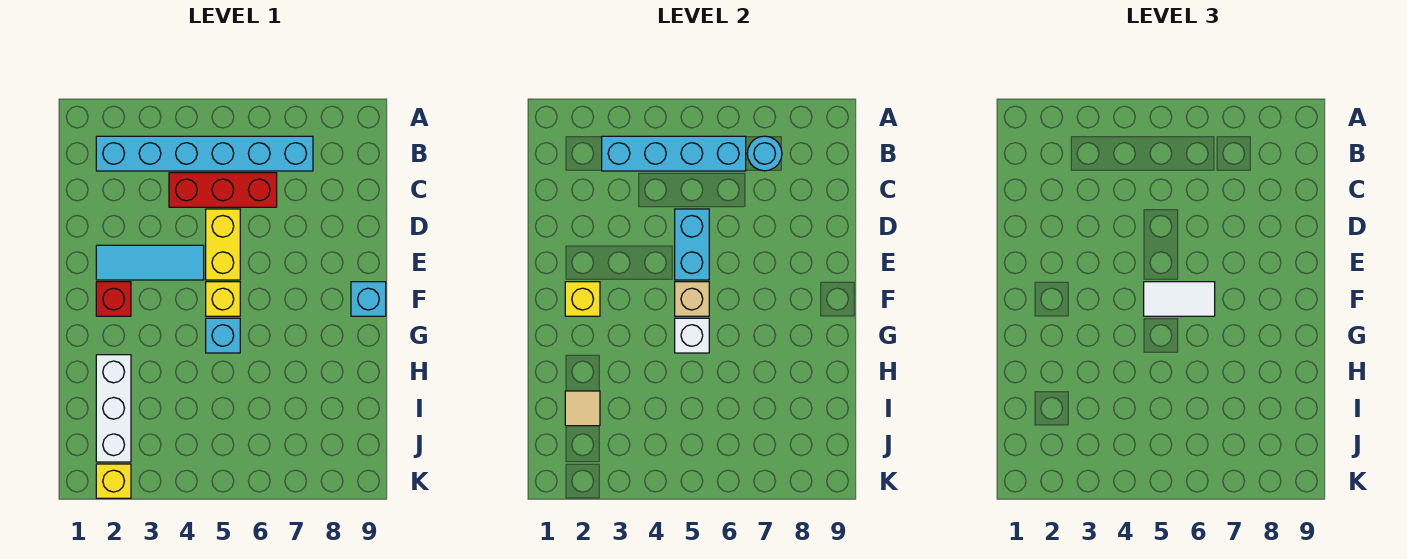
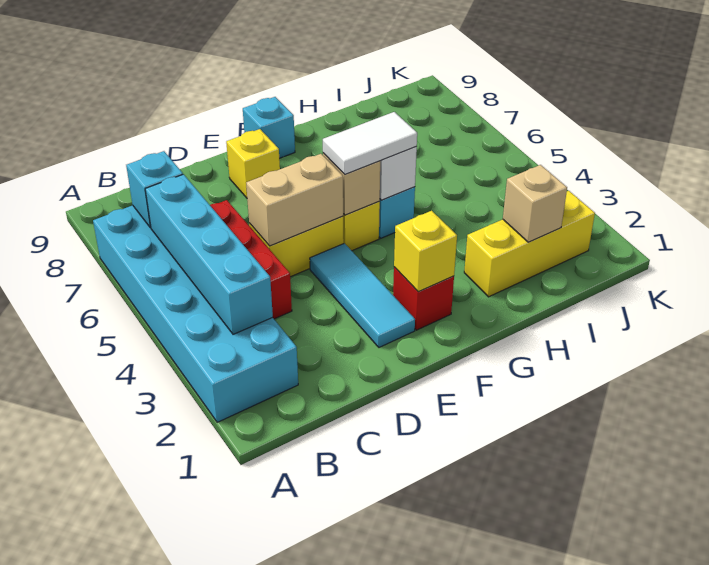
cyan brick B2:B7 level 1 -> cyan brick A2:B7 level 1
cyan round brick B7 level 2 -> cyan brick B7 level 2
cyan brick D5:E5 level 2 -> tan brick D5:E5 level 2
white tile F5:F6 level 3 -> white tile F5:G5 level 3
white brick H2:J2 level 1 -> yellow brick H2:J2 level 1
tan tile I2 level 2 -> tan brick I2 level 2
yellow brick K2 level 1 -> yellow brick E8 level 1

